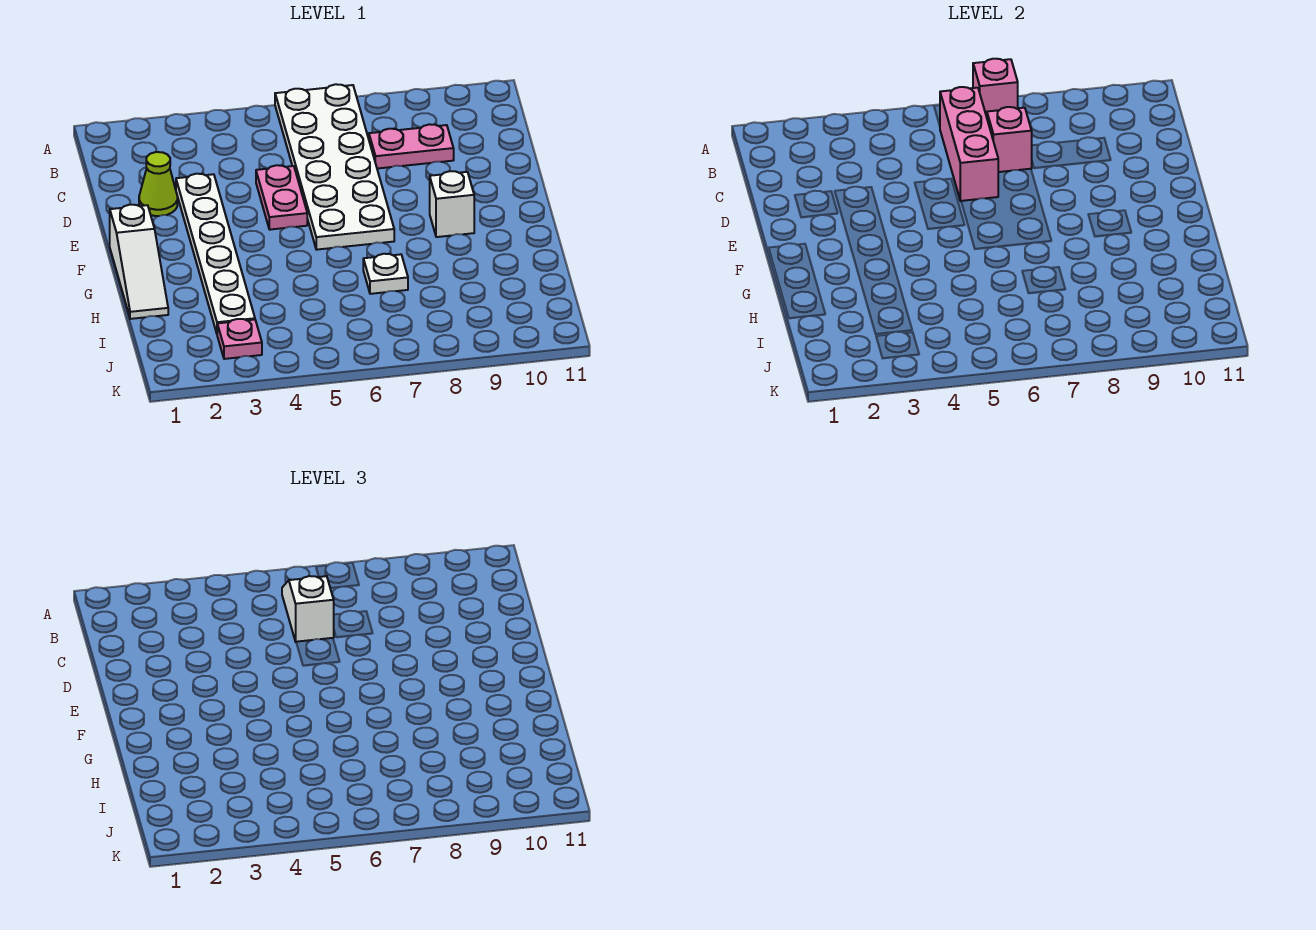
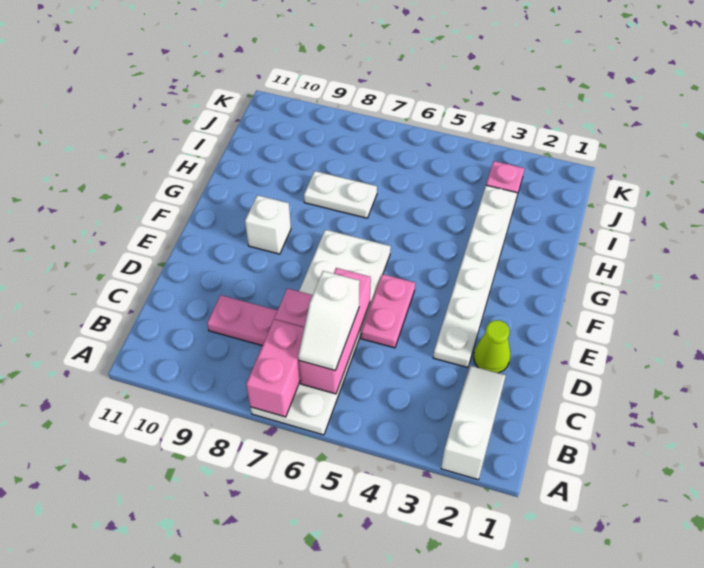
pink brick A7 level 2 -> pink brick A7:B7 level 2
white slope F1:H1 level 1 top F -> white slope A2:C2 level 1 top A
white plate H7 level 1 -> white plate H7:H8 level 1

